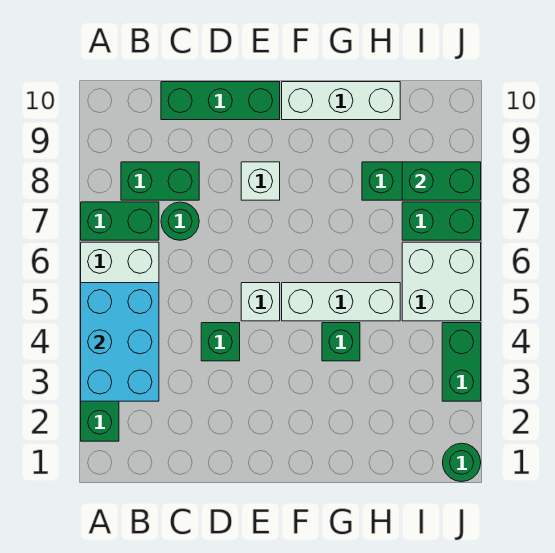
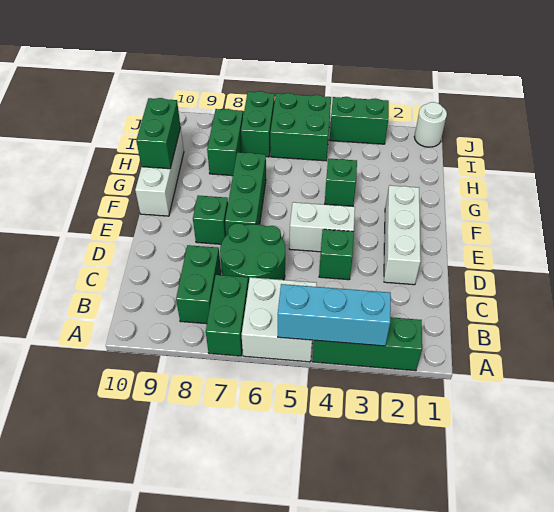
cyan brick A3:B5 level 2 -> cyan brick A3:A5 level 2
green round brick C7 level 1 -> green round brick C6:D7 level 1
green brick C10:E10 level 1 -> green brick E7:G7 level 1
white brick E5 level 1 -> white brick E4:E5 level 1
white brick E8 level 1 -> green brick E8 level 1
white brick F5:H5 level 1 -> white brick D2:F2 level 1
white brick I5:J6 level 1 -> green brick I5:J6 level 1
green brick I8:J8 level 2 -> green brick G10:H10 level 2
green round brick J1 level 1 -> white round brick J1 level 1

